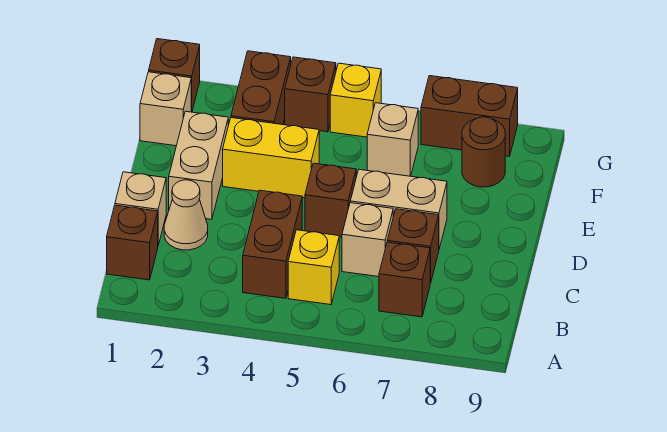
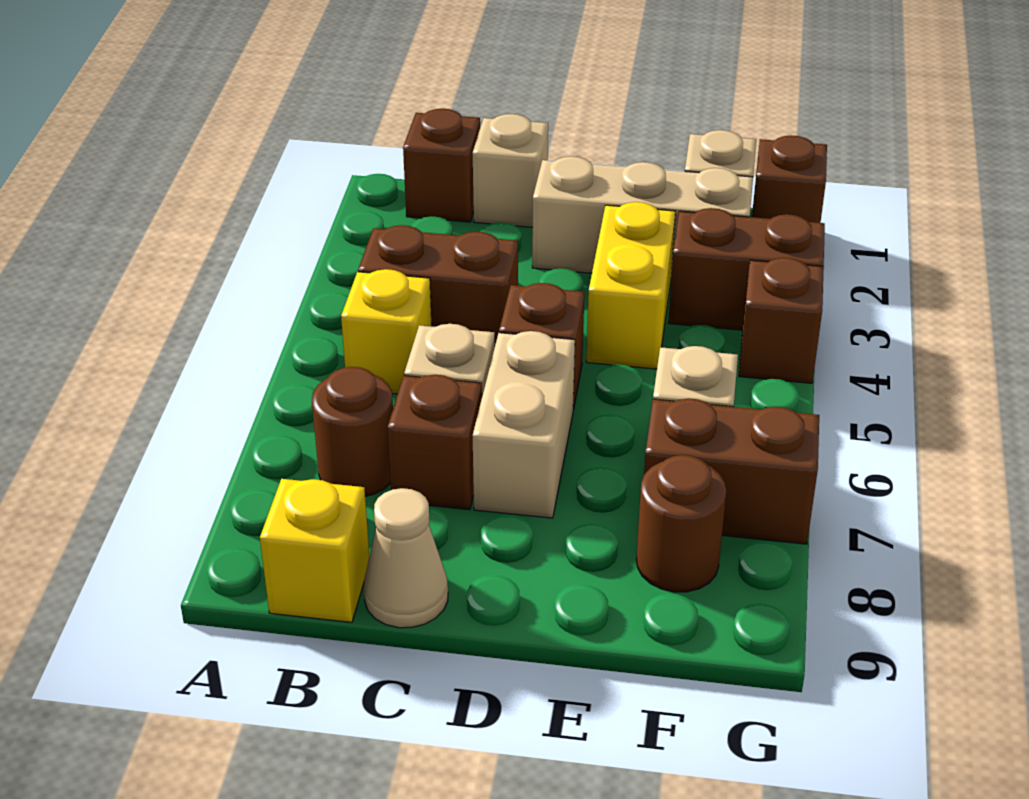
brown brick B7 level 1 -> brown round brick B7 level 1
tan cone C2 level 1 -> tan cone C9 level 1
tan brick D2:E2 level 1 -> tan brick D2:F2 level 1
yellow brick G5 level 1 -> yellow brick B9 level 1
brown brick G7:G8 level 1 -> brown brick F7:G7 level 1

